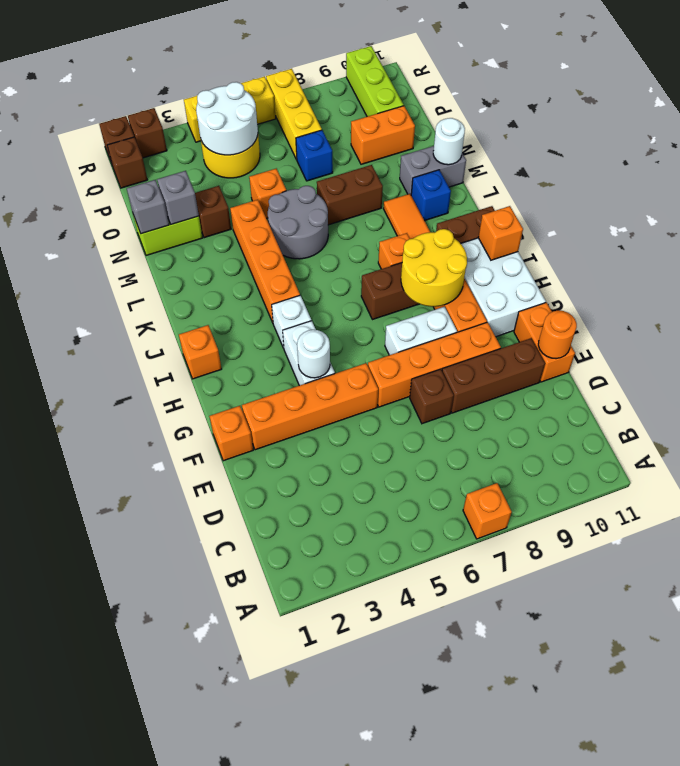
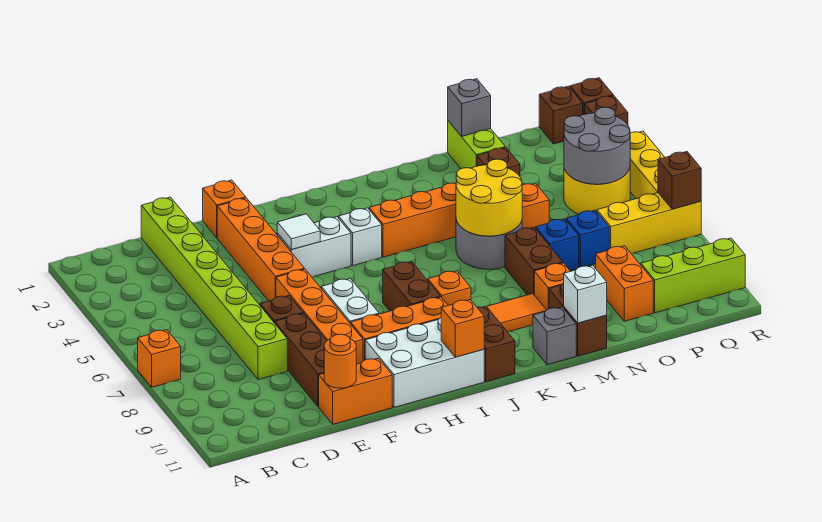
none -> lime brick D1:D8 level 1
white round brick G4 level 2 -> white tile G4 level 2
yellow round brick H8:I9 level 2 -> yellow round brick L5:M6 level 2
orange brick I1 level 1 -> orange brick M9 level 1
blue brick L10 level 1 -> blue brick N7 level 1
grey brick M10:M11 level 1 -> brown brick M10:M11 level 1
white round brick M11 level 2 -> white brick M11 level 2
grey brick N2 level 2 -> grey brick L11 level 1
white round brick P4:Q5 level 2 -> grey round brick P4:Q5 level 2
none -> brown brick R7 level 2

